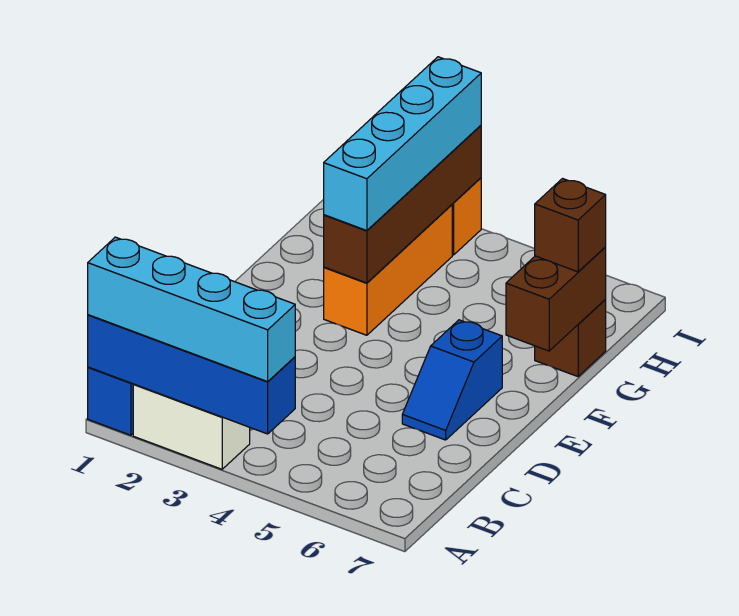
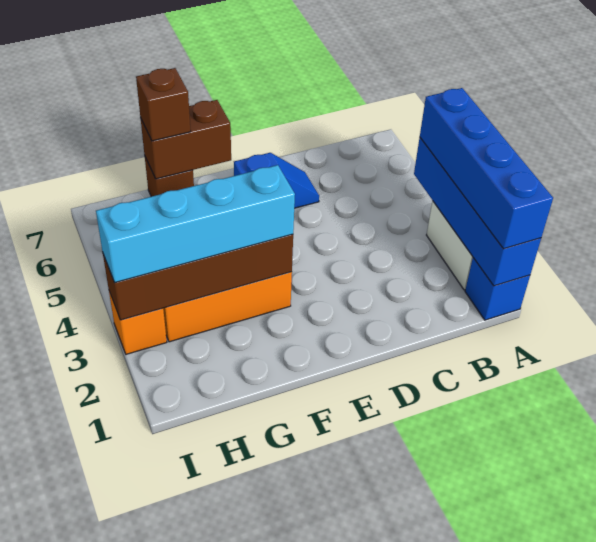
cyan brick A1:A4 level 3 -> blue brick A1:A4 level 3

